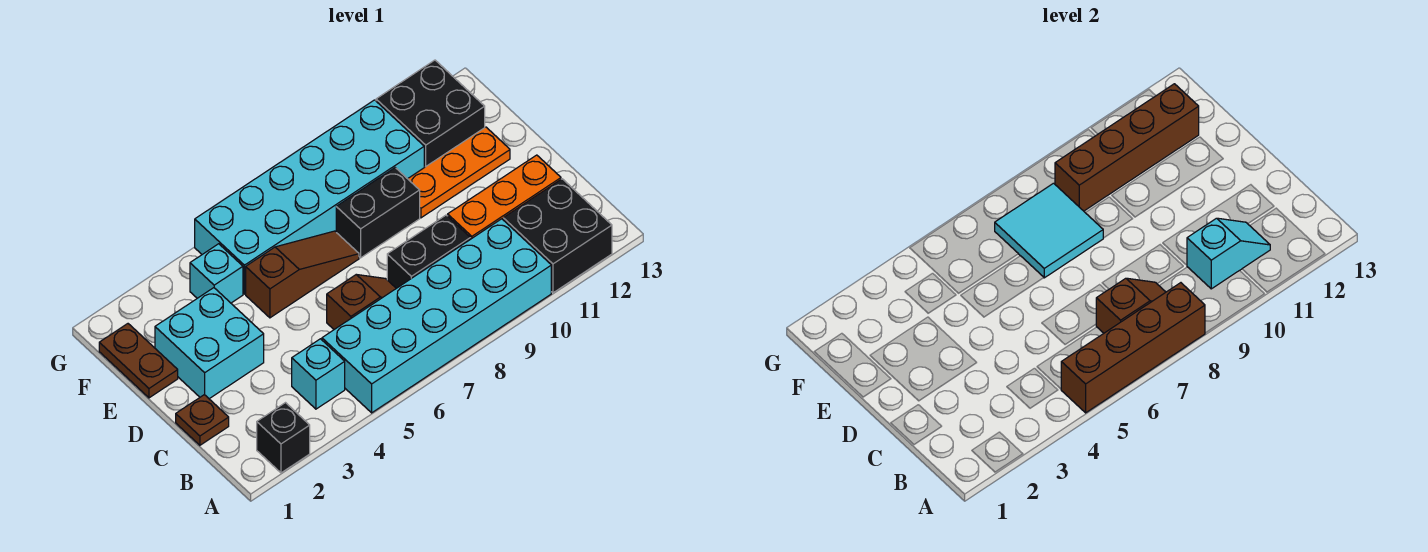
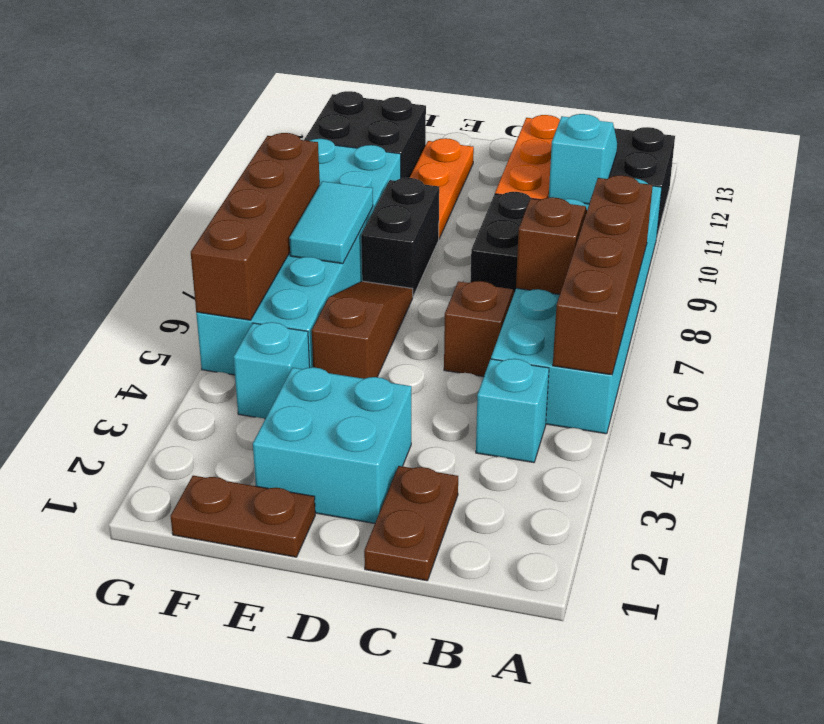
black brick A2 level 1 -> none
brown plate C1 level 1 -> brown plate C1:C2 level 1
cyan tile E7:F8 level 2 -> cyan tile F7:F8 level 2
brown brick F9:F12 level 2 -> brown brick G5:G8 level 2

